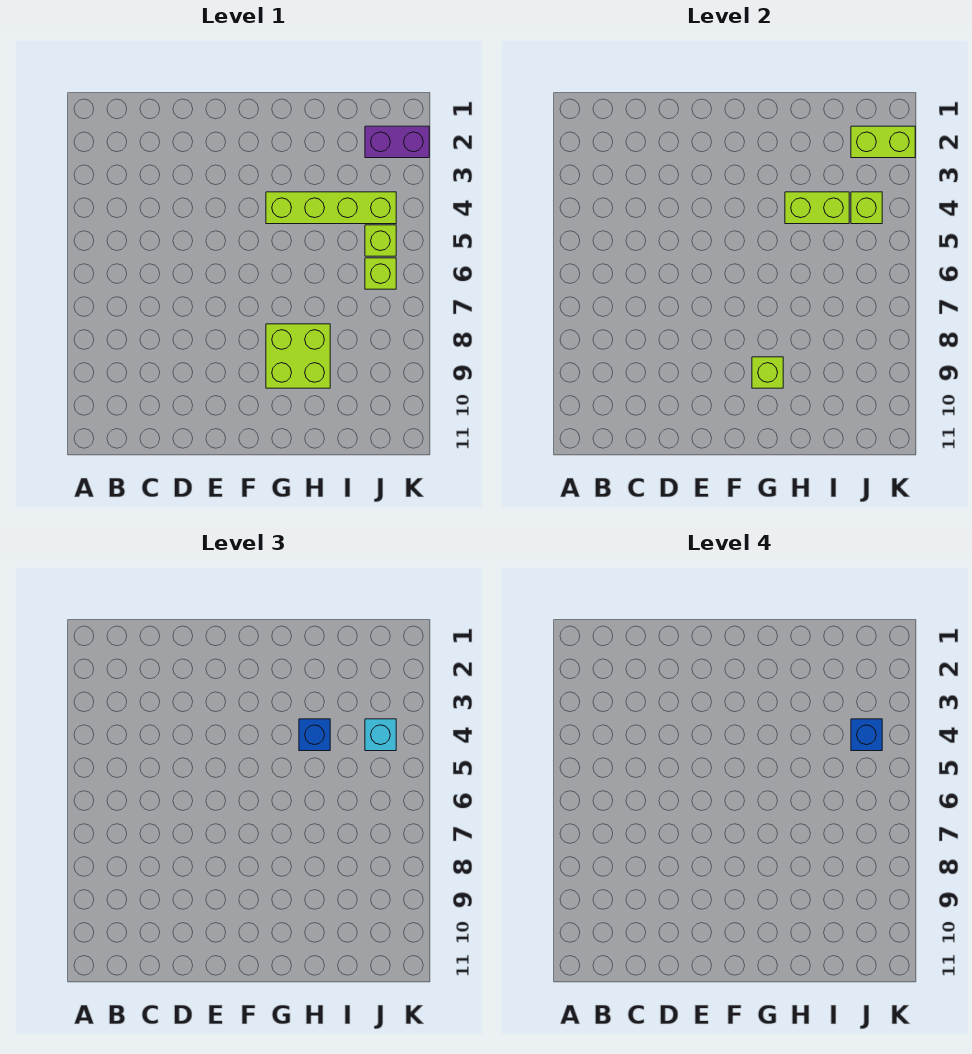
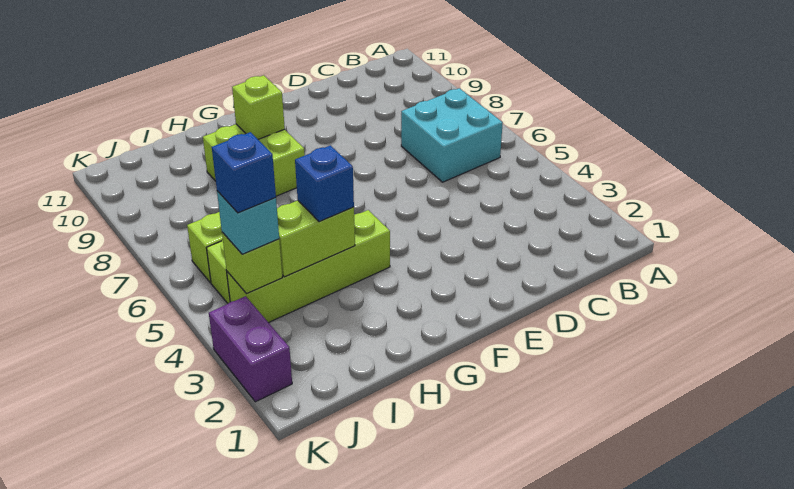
none -> cyan brick B6:C7 level 1
purple brick J2:K2 level 1 -> purple brick K2:K3 level 1
lime brick J2:K2 level 2 -> none

